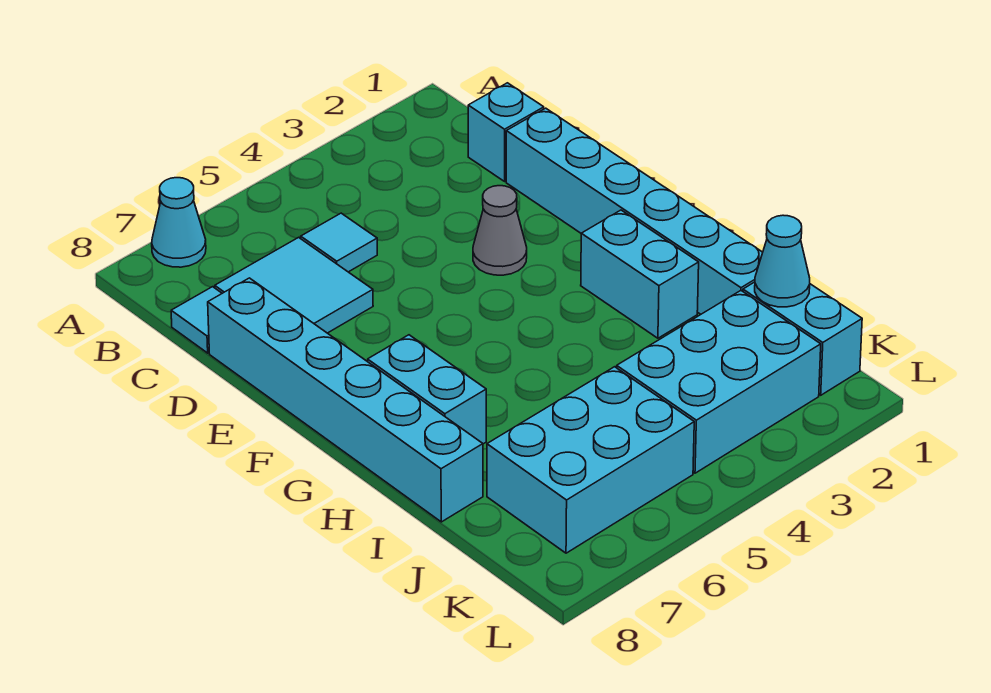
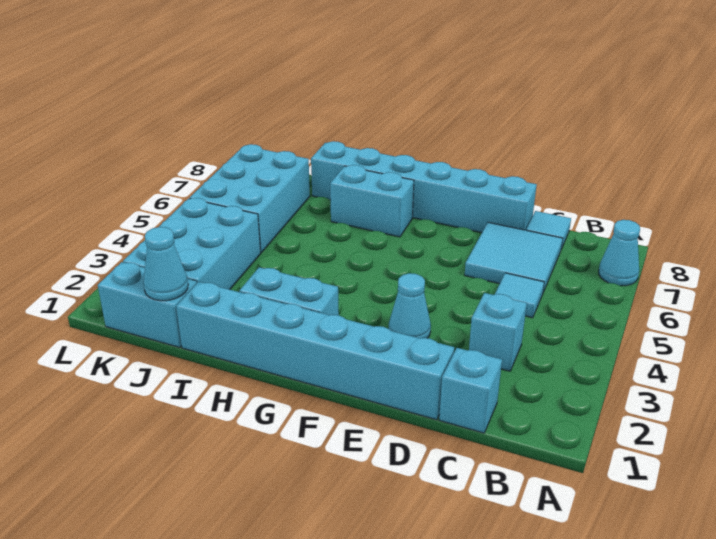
none -> cyan brick C3 level 1
grey cone E3 level 1 -> cyan cone E3 level 1

